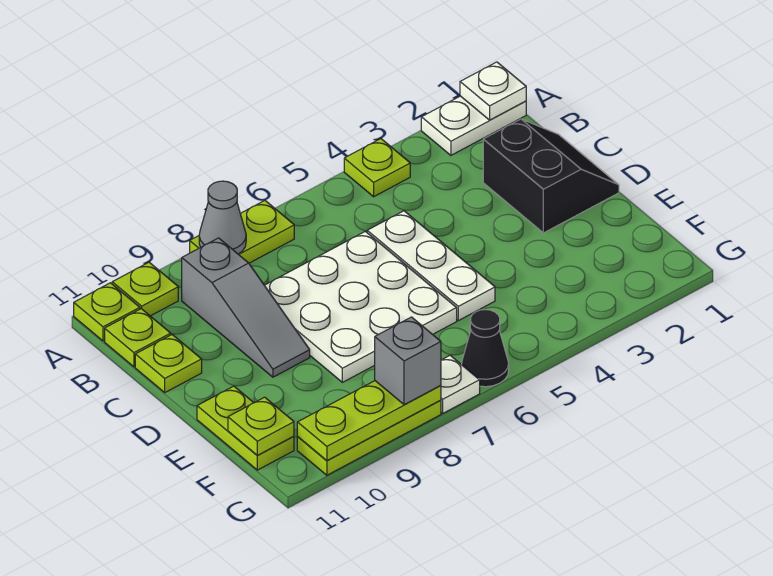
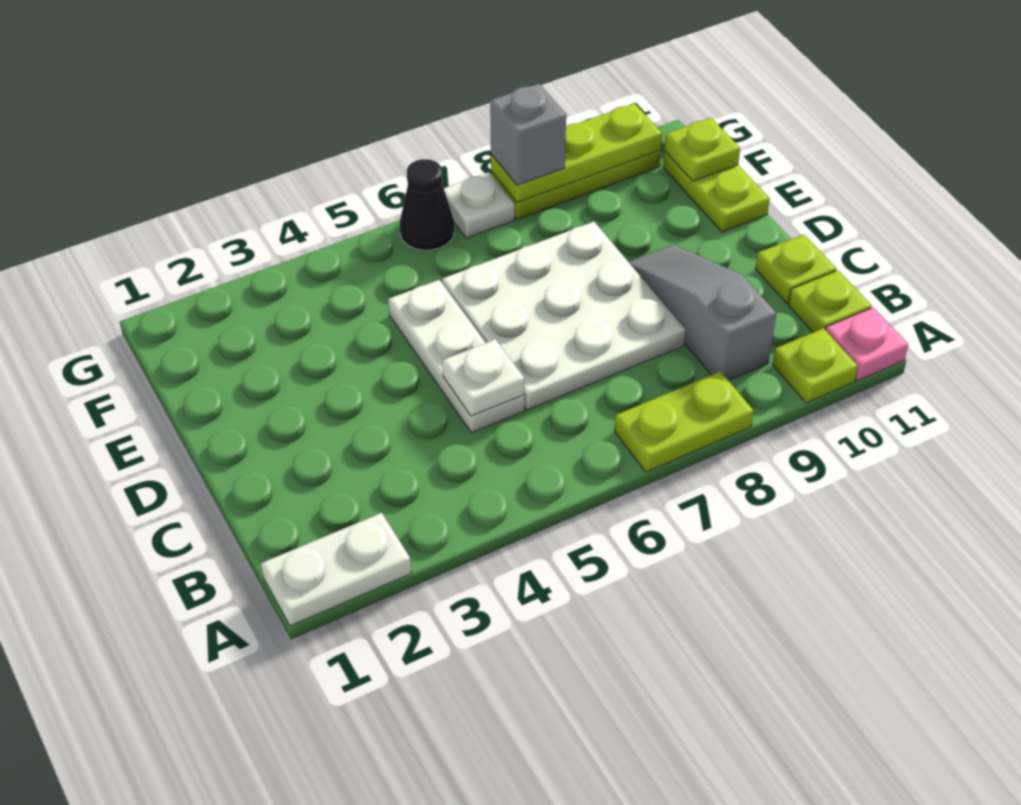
white plate A1 level 2 -> white plate C5 level 2
lime plate A4 level 1 -> none
grey cone A8 level 2 -> none
lime plate A11 level 1 -> pink plate A11 level 1
black slope C1:D2 level 1 top 2 -> none

